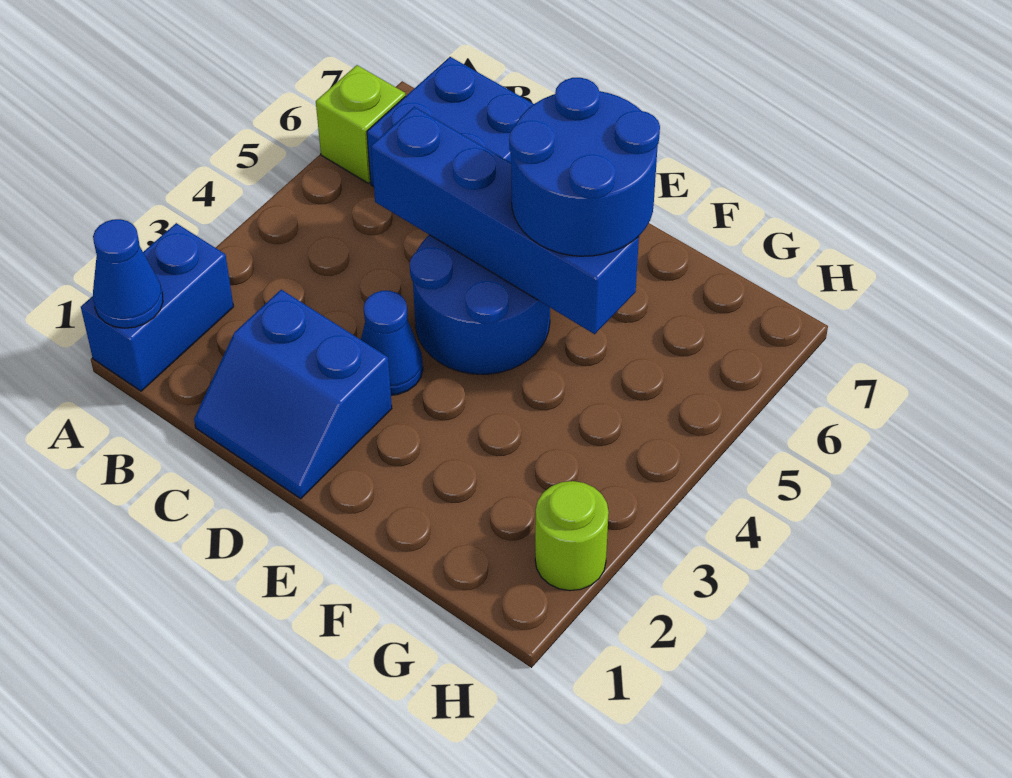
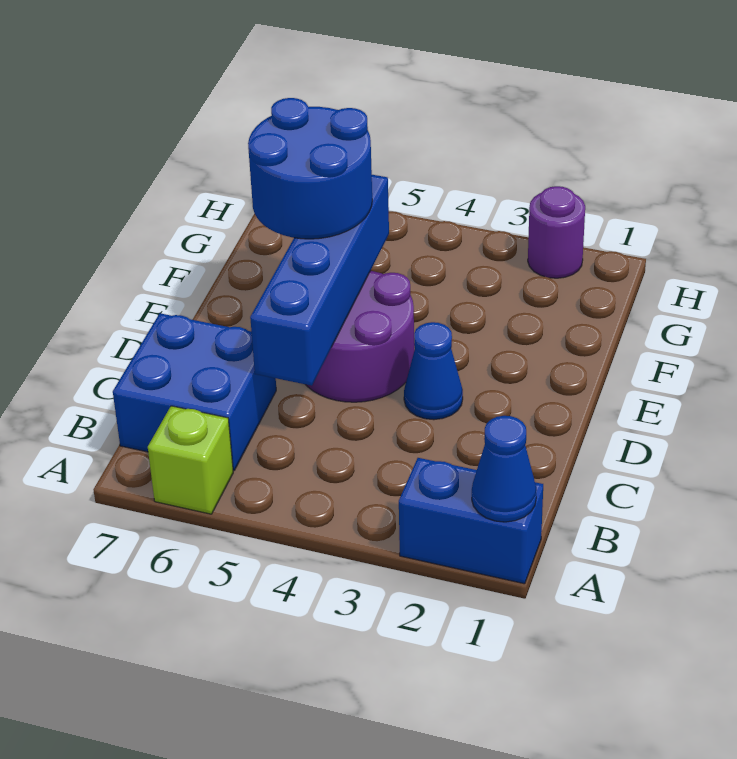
blue slope C1:D2 level 1 top 2 -> none
blue round brick D4:E5 level 1 -> purple round brick D4:E5 level 1
lime round brick H2 level 1 -> purple round brick H2 level 1

